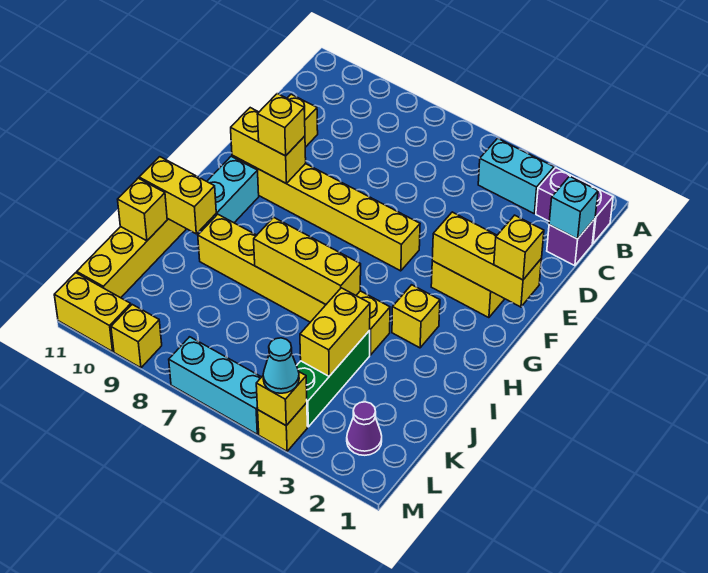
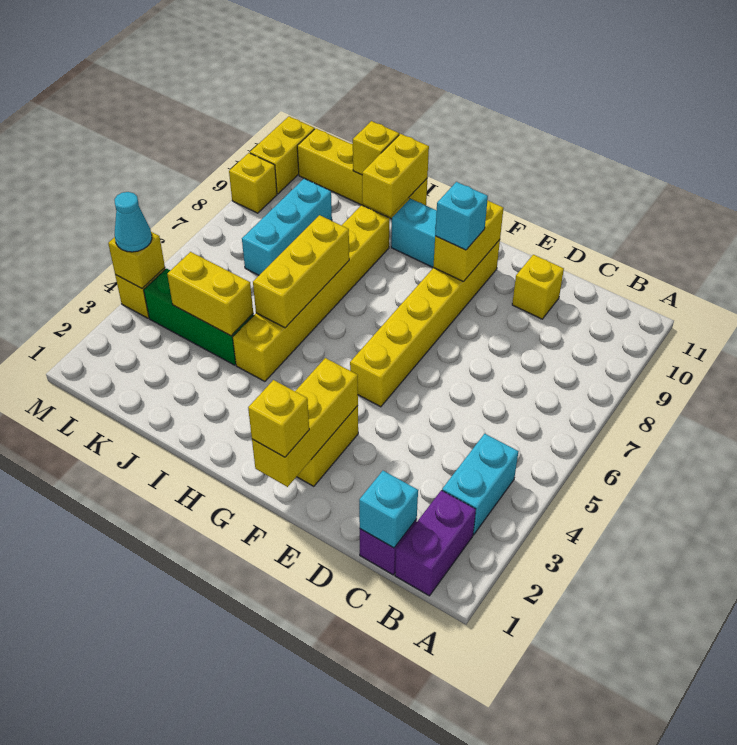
yellow brick F9 level 3 -> cyan brick F9 level 3
yellow brick H3 level 1 -> none
purple cone L2 level 1 -> none
cyan brick M5:M7 level 1 -> cyan brick K7:K9 level 1

